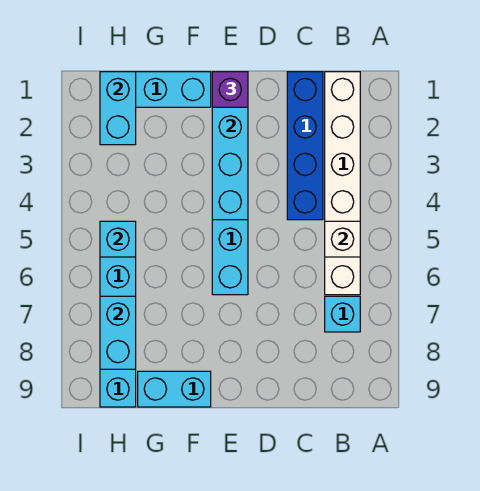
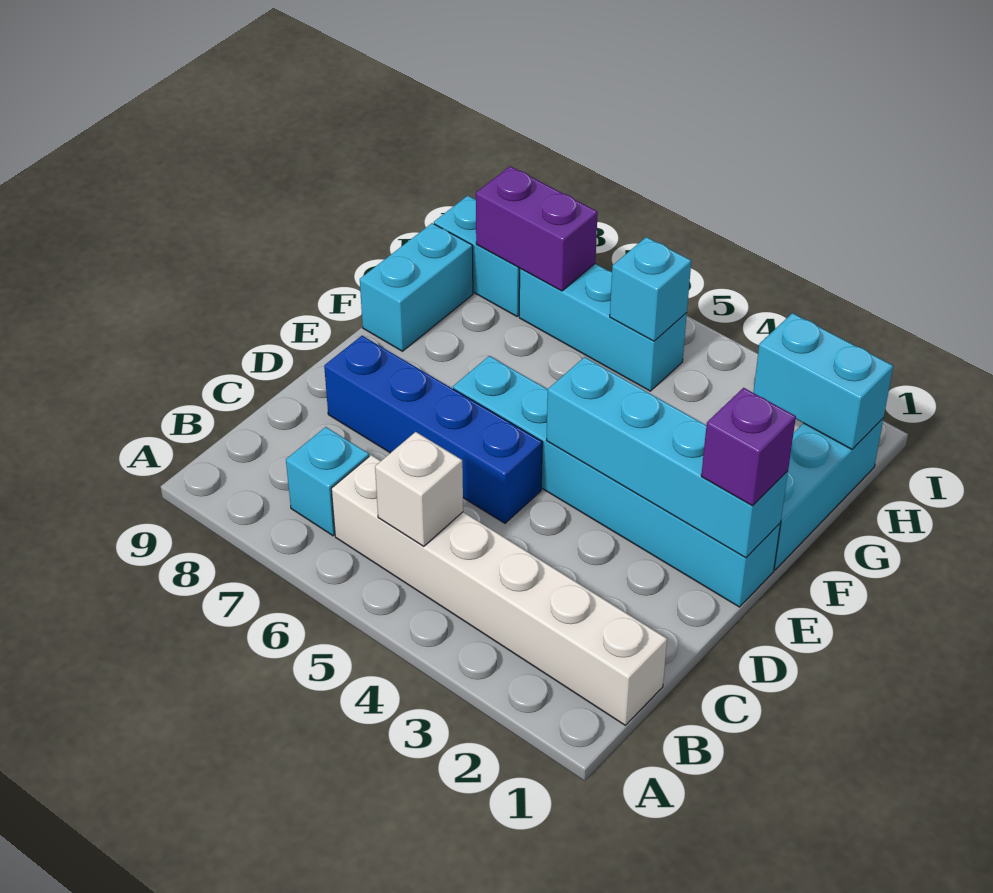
blue brick C1:C4 level 1 -> blue brick D5:D8 level 1
cyan brick H7:H8 level 2 -> purple brick H7:H8 level 2

